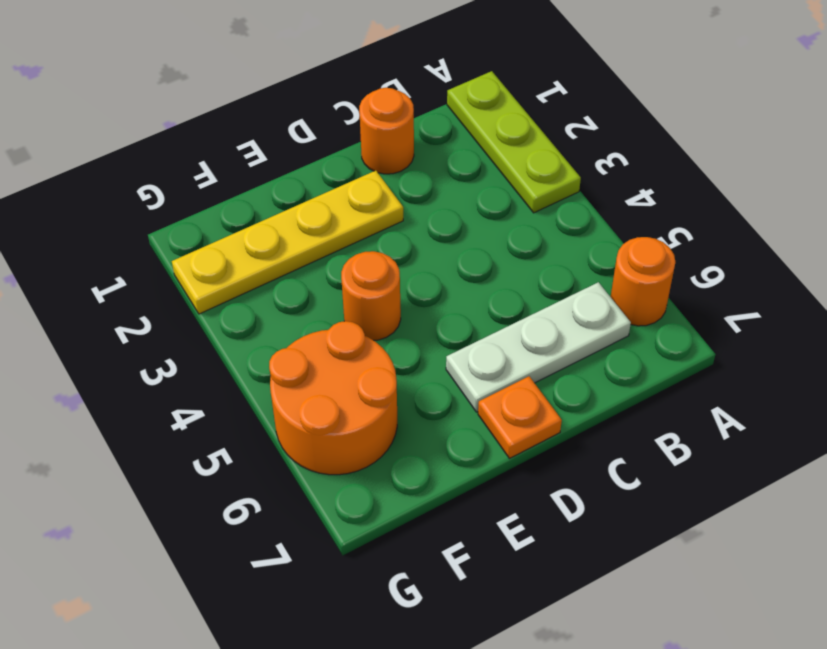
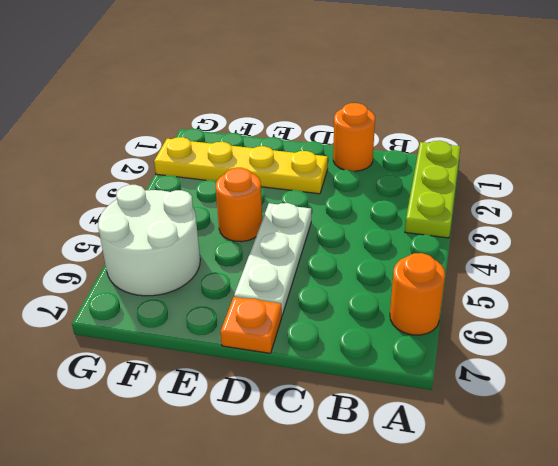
white plate B6:D6 level 1 -> white plate D4:D6 level 1
orange round brick F5:G6 level 1 -> white round brick F5:G6 level 1

